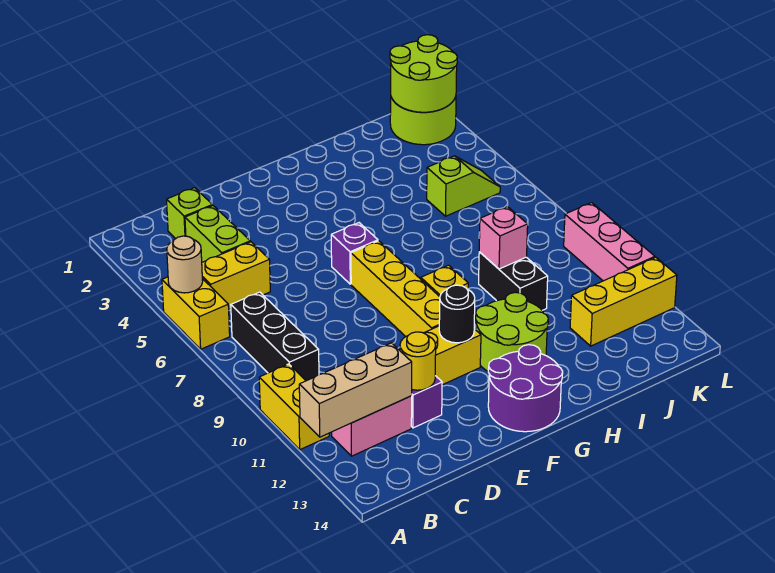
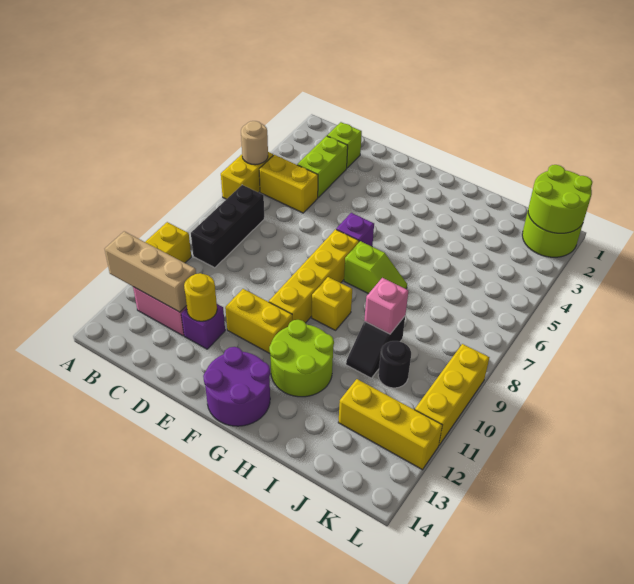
black round brick F11 level 2 -> black round brick J10 level 1
black brick I9:I10 level 1 -> black slope I9:I10 level 1 top 9
lime slope J5:K5 level 1 top J -> lime slope G7:H7 level 1 top G
pink brick L9:L11 level 1 -> yellow brick L9:L11 level 1

